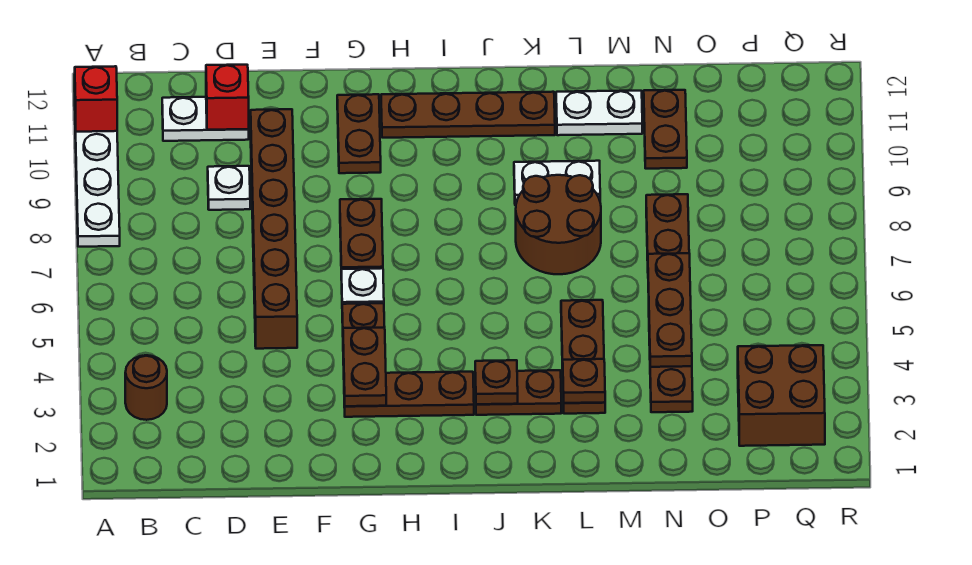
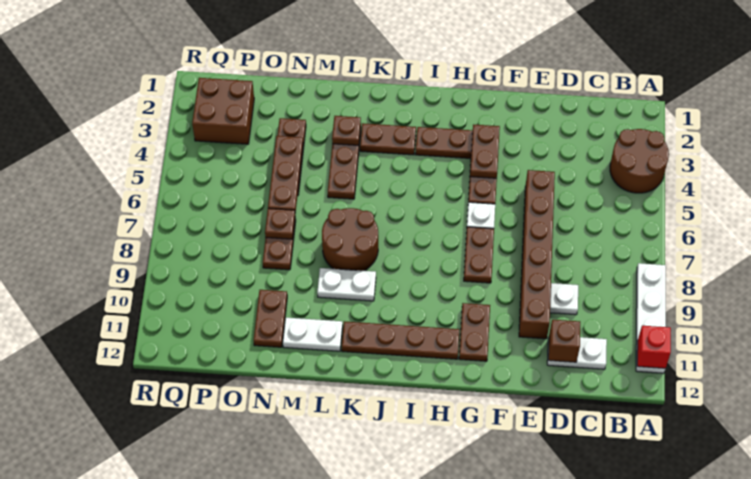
brown round brick B3 level 1 -> brown round brick A3:B4 level 1
red brick D11 level 2 -> brown brick D11 level 2
brown plate J3 level 2 -> brown plate N7 level 2

